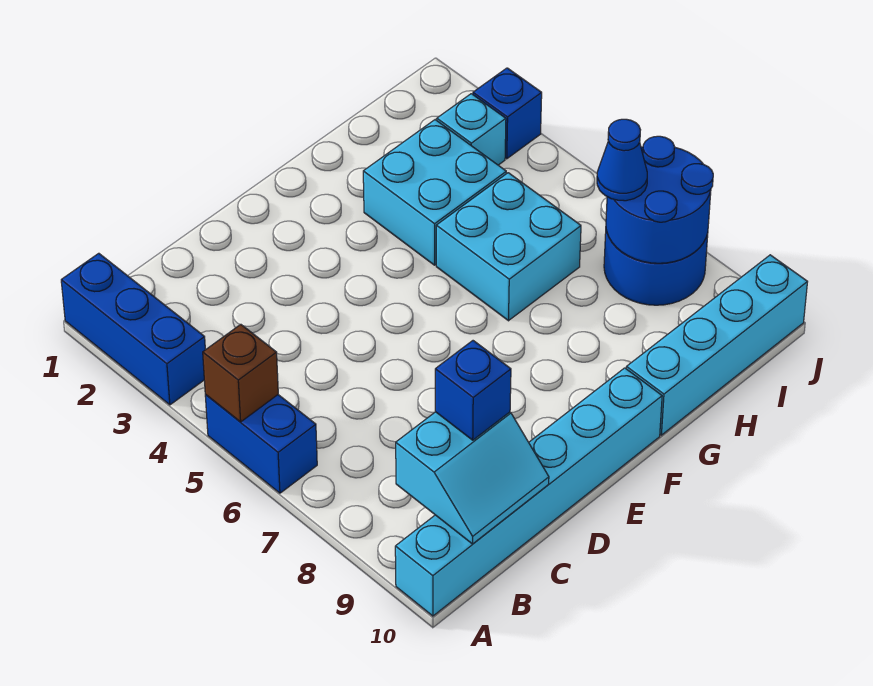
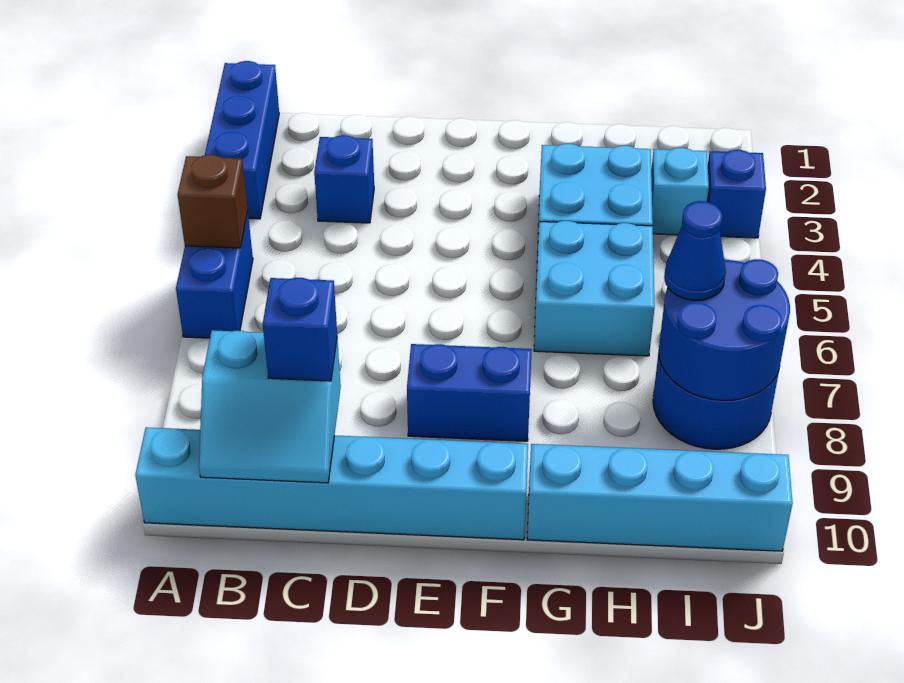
none -> blue brick C3 level 1
none -> blue brick E8:F8 level 1

